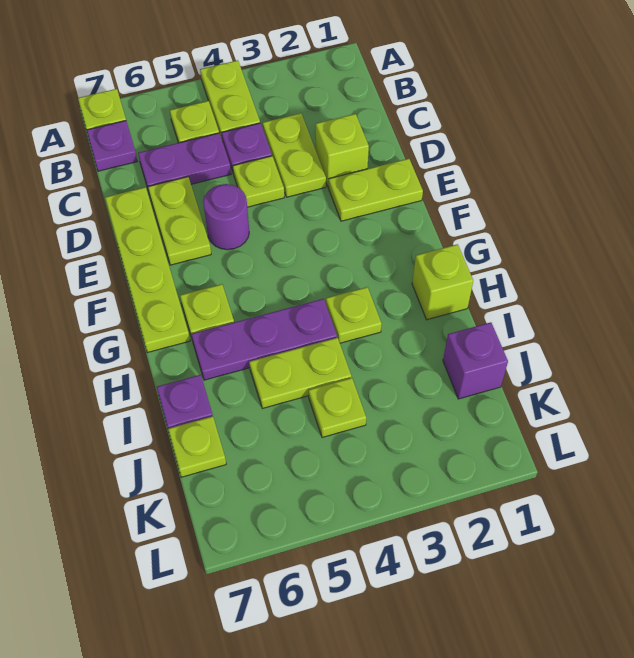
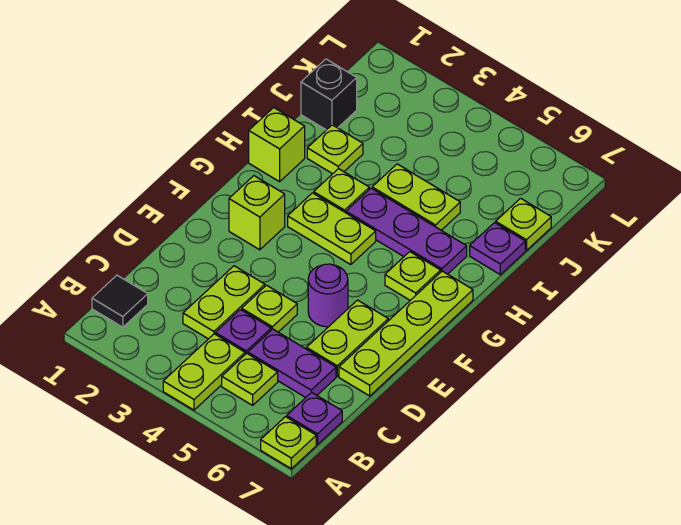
none -> black tile B1 level 1
lime brick D2 level 1 -> lime brick F2 level 1
lime plate E1:E2 level 1 -> lime plate G3:G4 level 1
purple brick J1 level 1 -> black brick J1 level 1
lime plate J4 level 1 -> lime plate I2 level 1

